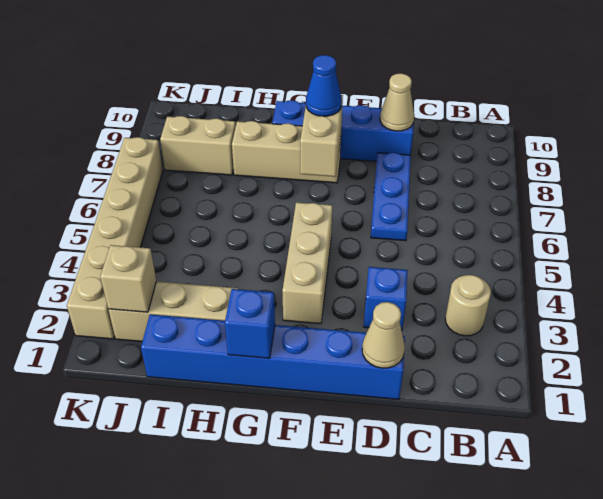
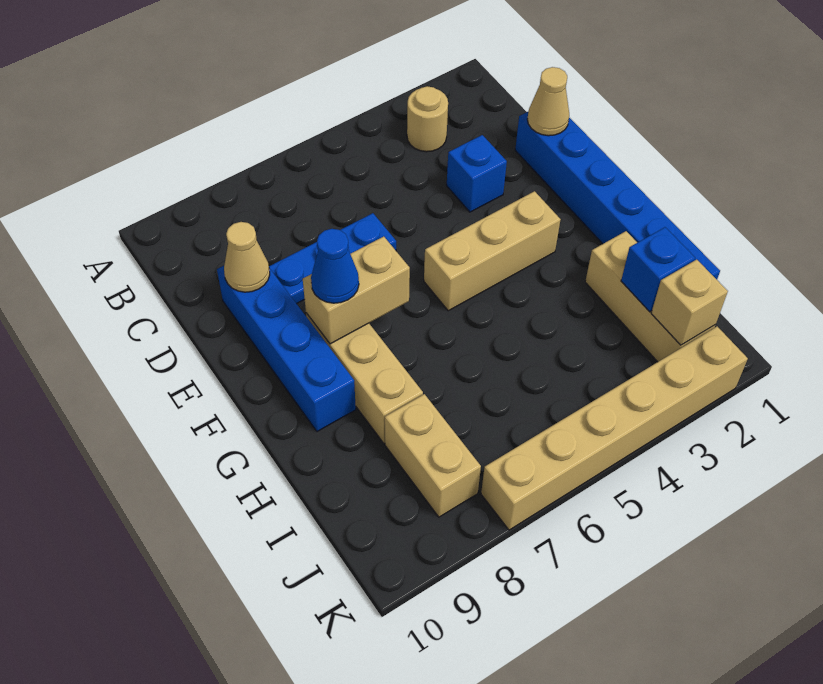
blue brick G1 level 2 -> blue brick I2 level 2

